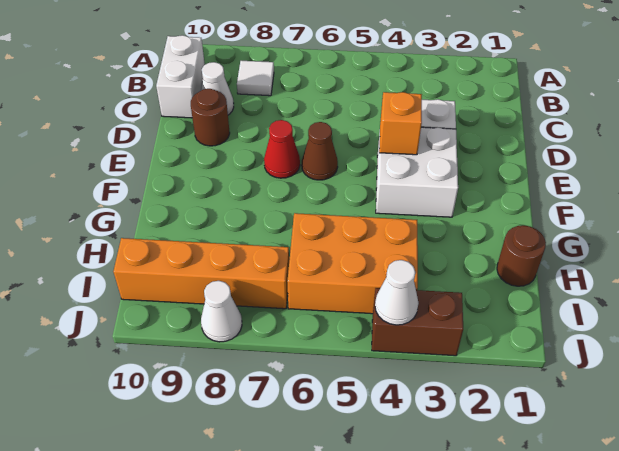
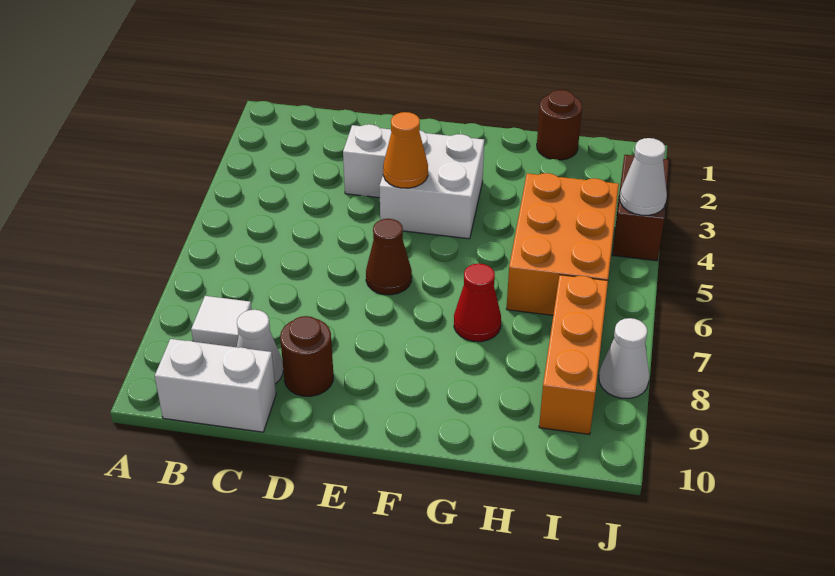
orange brick E4 level 2 -> orange cone E4 level 2
red cone E7 level 1 -> red cone G7 level 1
orange brick I7:I10 level 1 -> orange brick I7:I9 level 1

